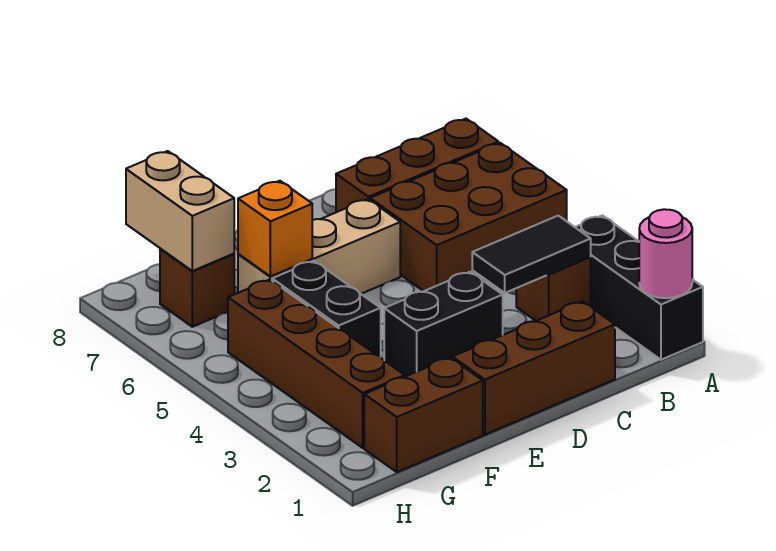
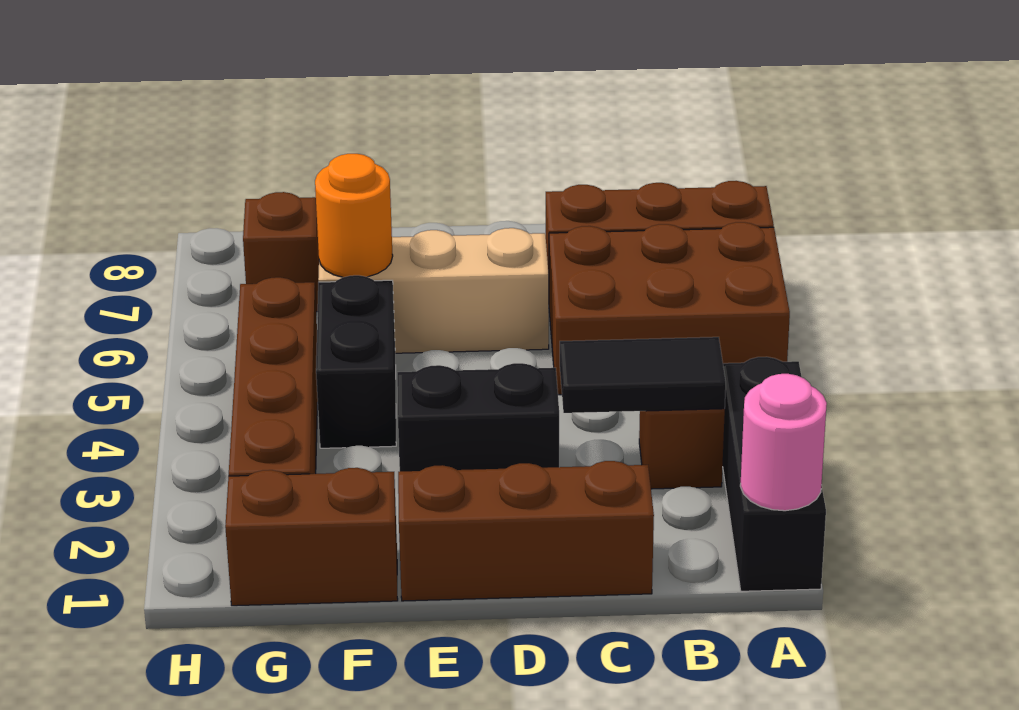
orange brick F6 level 2 -> orange round brick F6 level 2
tan brick G7:G8 level 2 -> none

